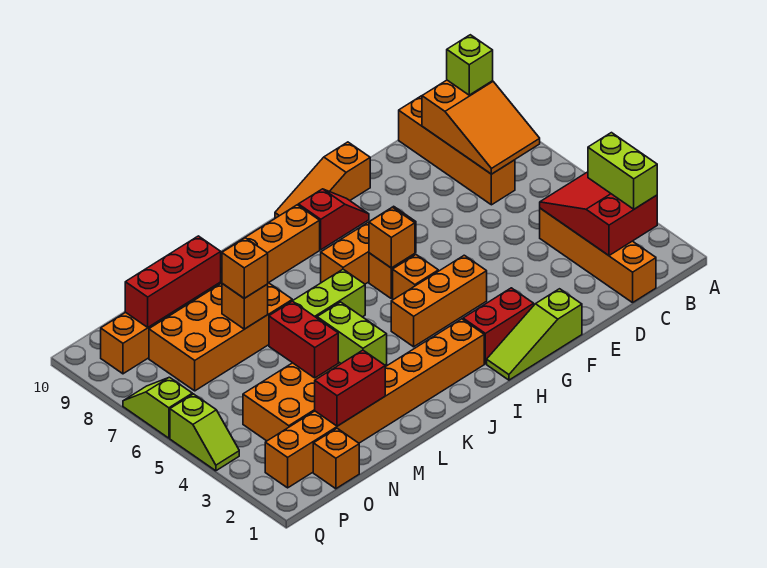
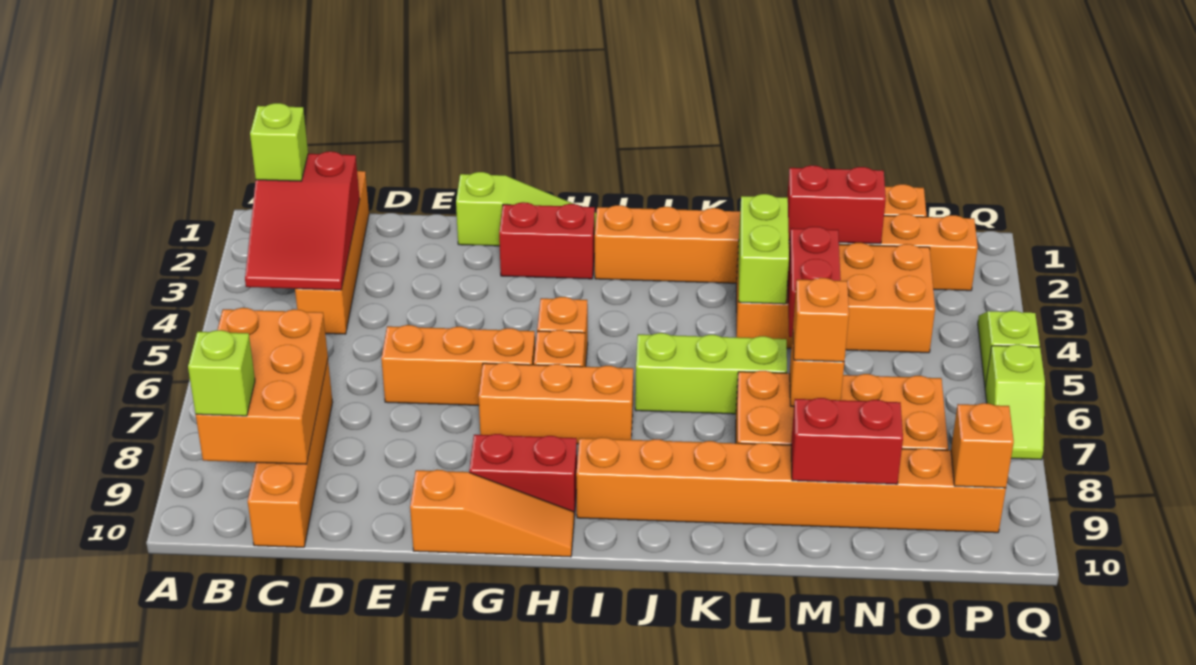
lime brick B2:B3 level 3 -> lime brick B2 level 3
orange slope B7:C9 level 2 top 9 -> orange brick B7:C9 level 2
orange brick G4:I4 level 1 -> orange brick E6:G6 level 1
red slope G9:H9 level 1 top H -> red brick G9:H9 level 1
orange brick H6 level 2 -> orange brick P9 level 2
red brick M9:O9 level 2 -> red brick M9:N9 level 2

